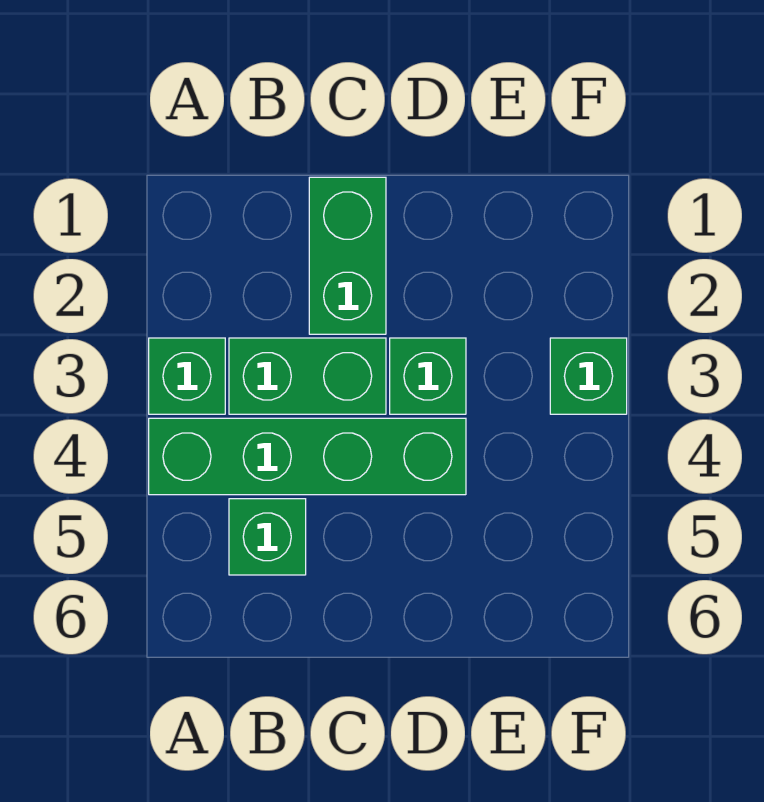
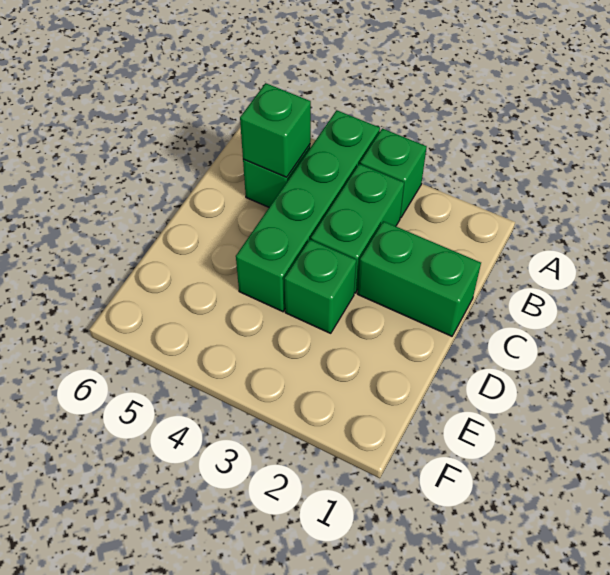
green brick F3 level 1 -> green brick B5 level 2

